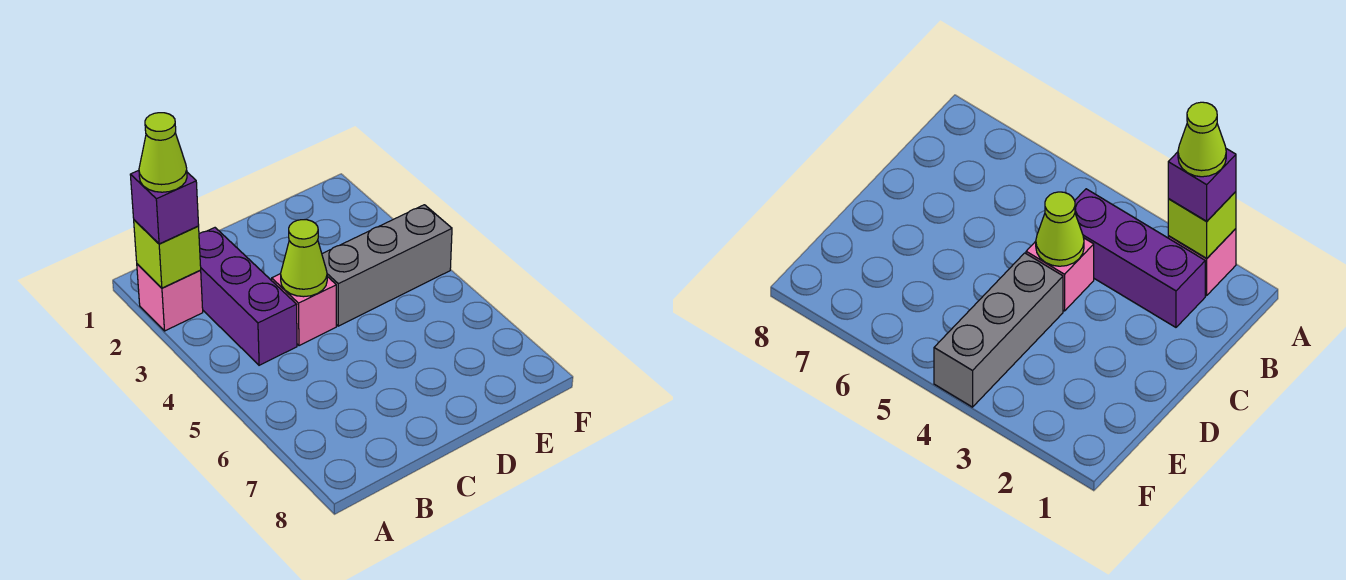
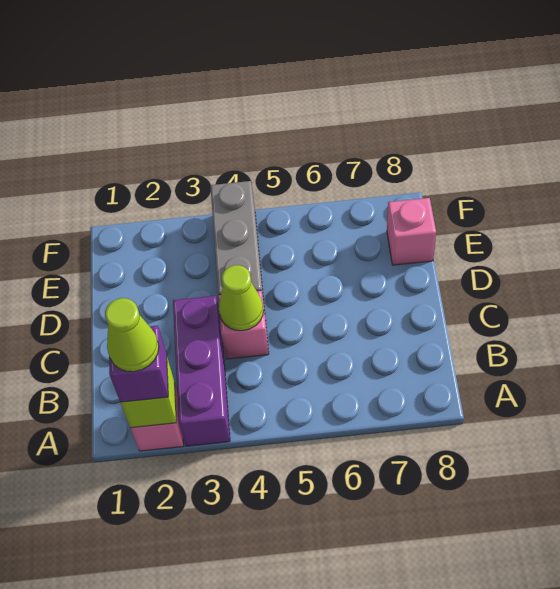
purple brick B2:B4 level 1 -> purple brick A3:C3 level 1
none -> pink brick E8 level 1

